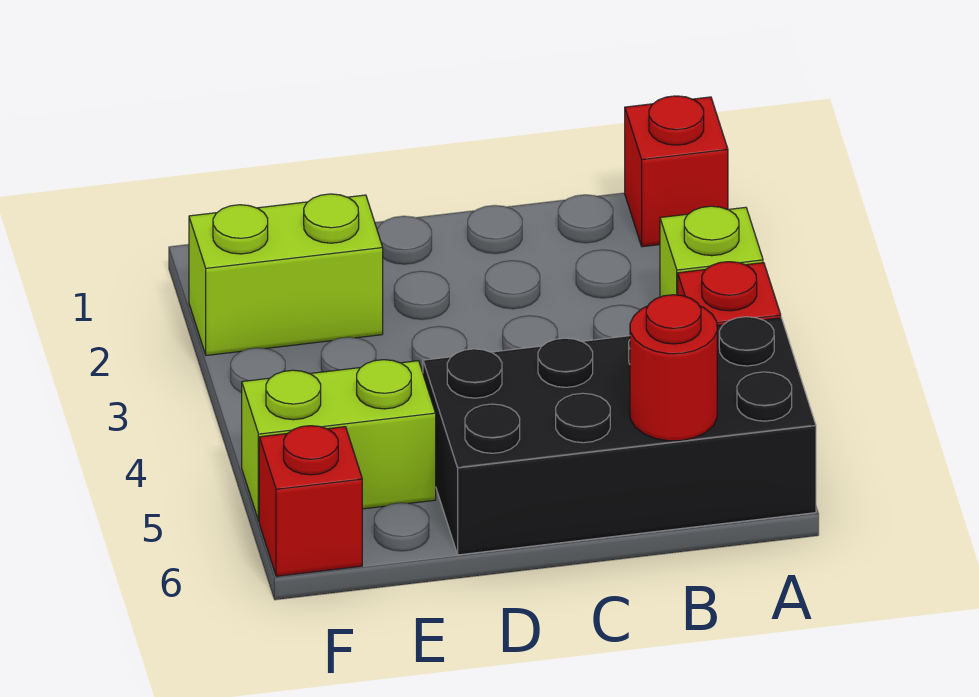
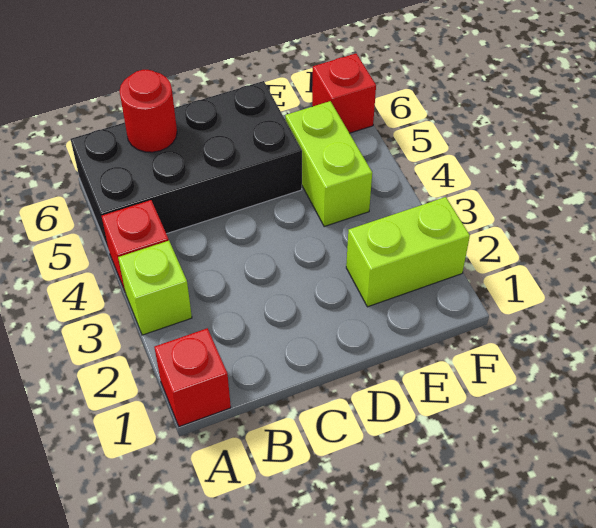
lime brick E5:F5 level 1 -> lime brick E4:E5 level 1

